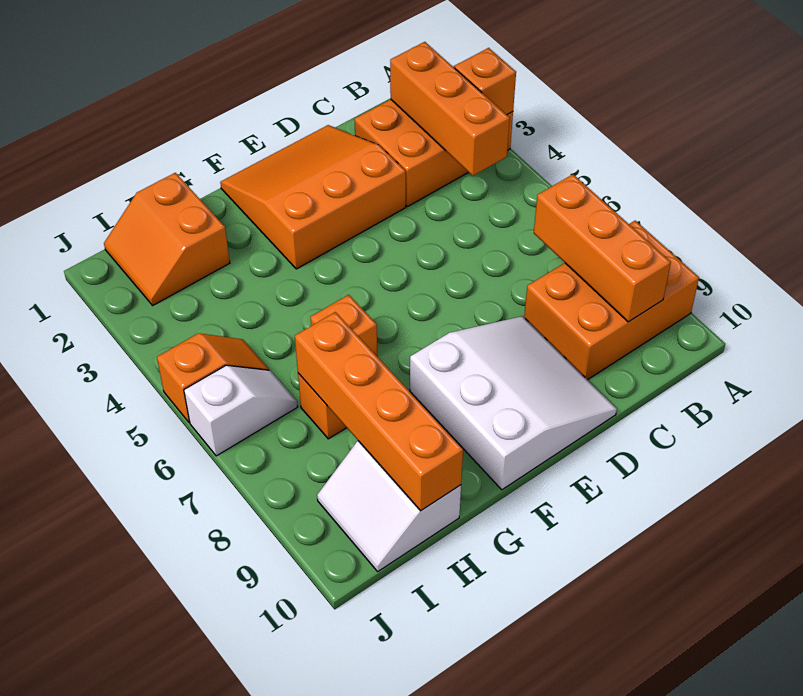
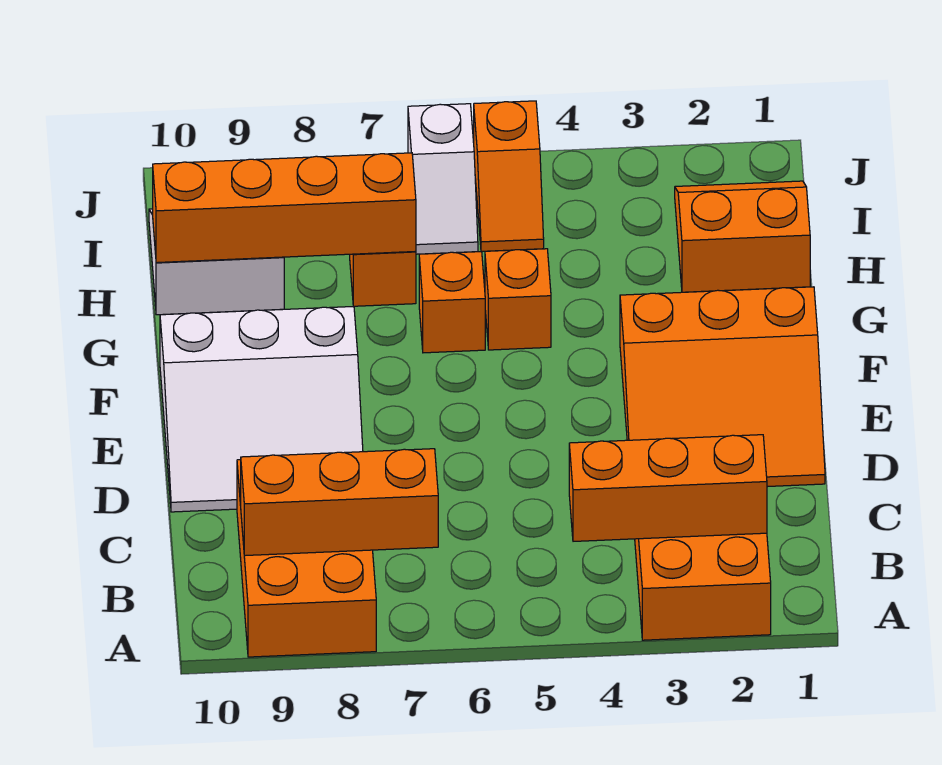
orange brick A3 level 2 -> orange brick G5 level 1
orange slope D1:F3 level 1 top 3 -> orange slope D1:F3 level 1 top F

